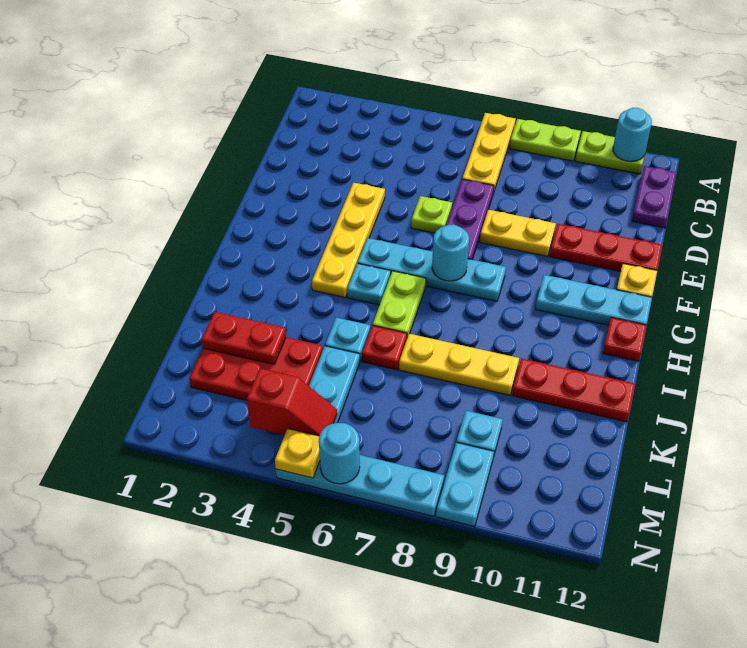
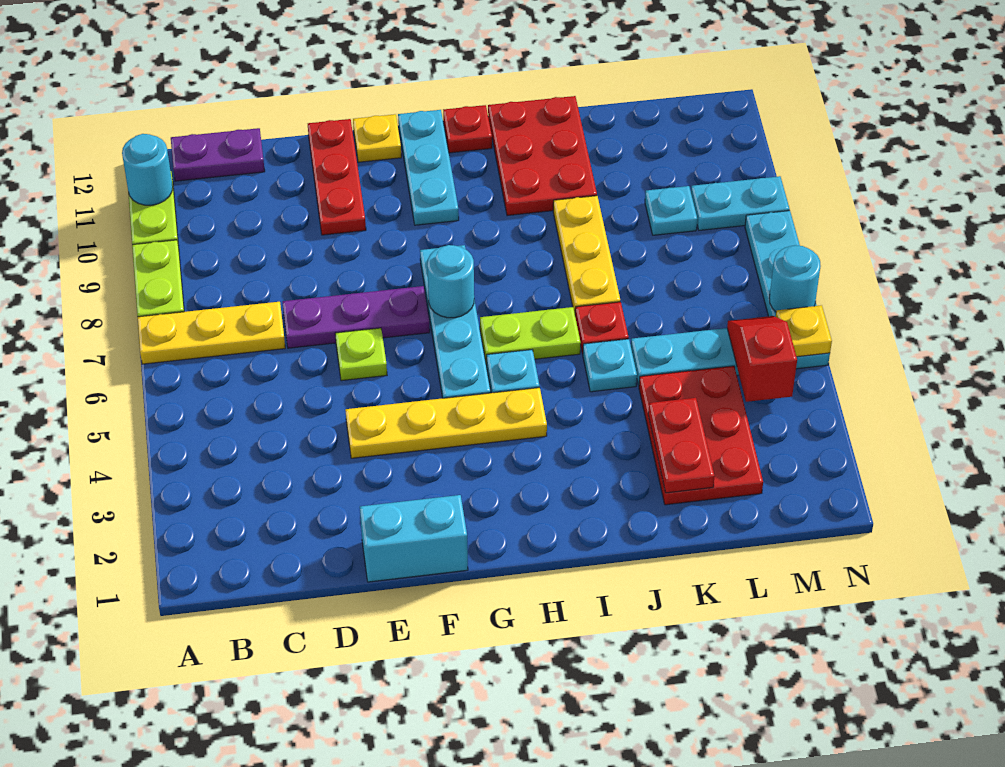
none -> cyan brick E1:F1 level 1
yellow plate E8:E9 level 1 -> none
red plate J10:J12 level 1 -> red plate I10:J12 level 1

